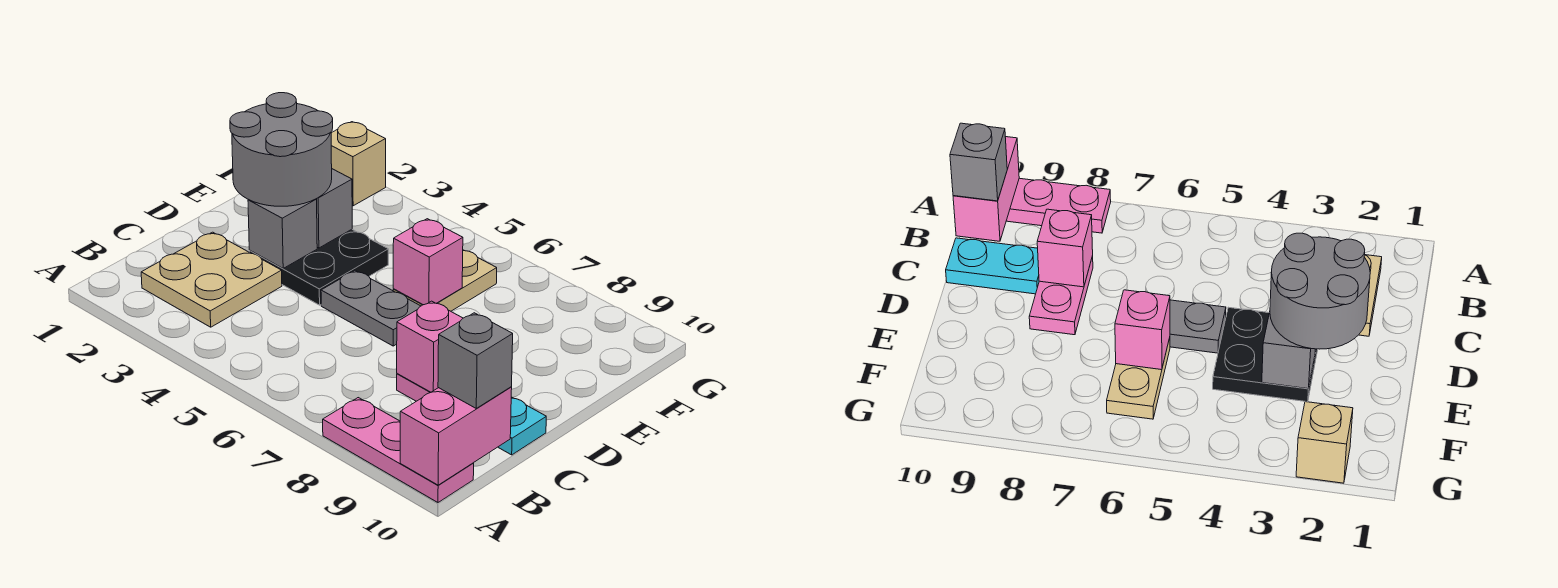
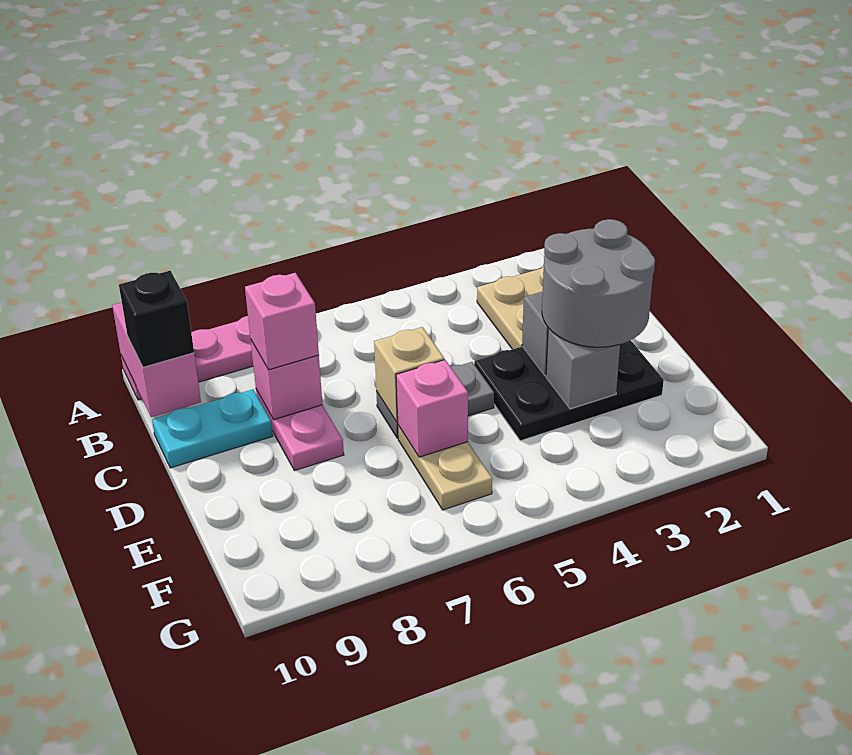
grey brick B10 level 3 -> black brick B10 level 3
none -> pink brick C8 level 3
black plate D3:E4 level 1 -> black plate D2:E4 level 1
tan brick G2 level 1 -> tan brick D6 level 2

